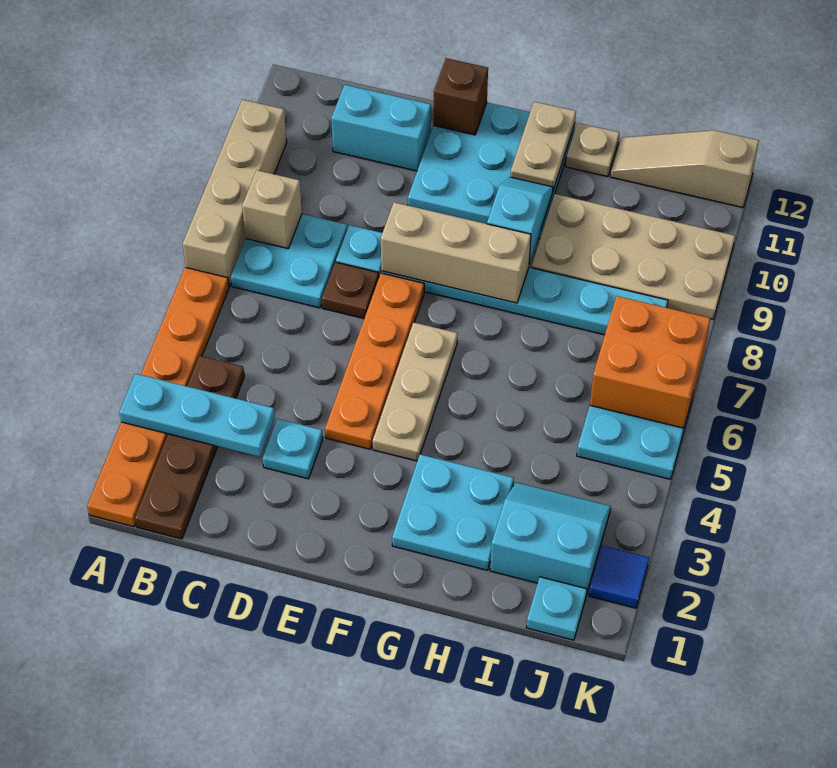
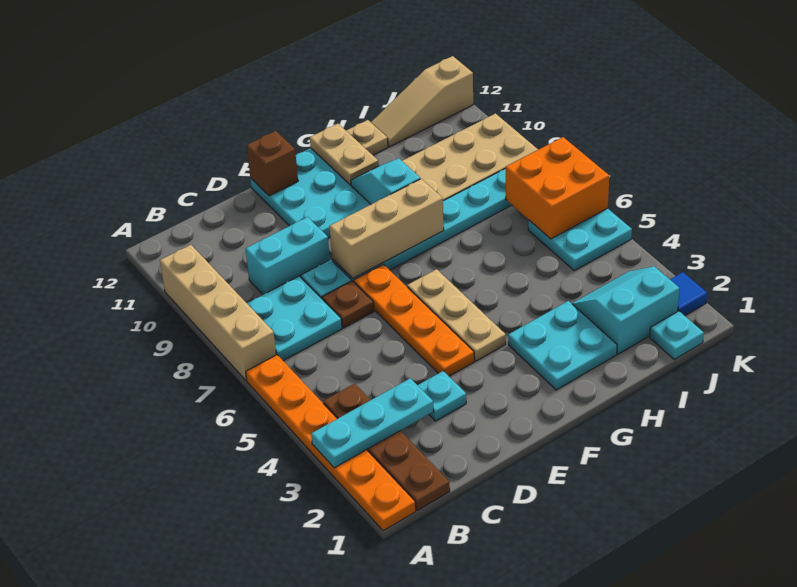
tan brick B8 level 2 -> none
cyan brick C11:D11 level 1 -> cyan brick C9:D9 level 1

